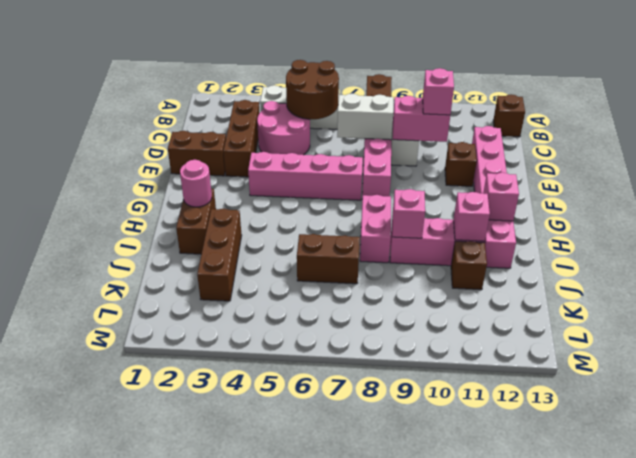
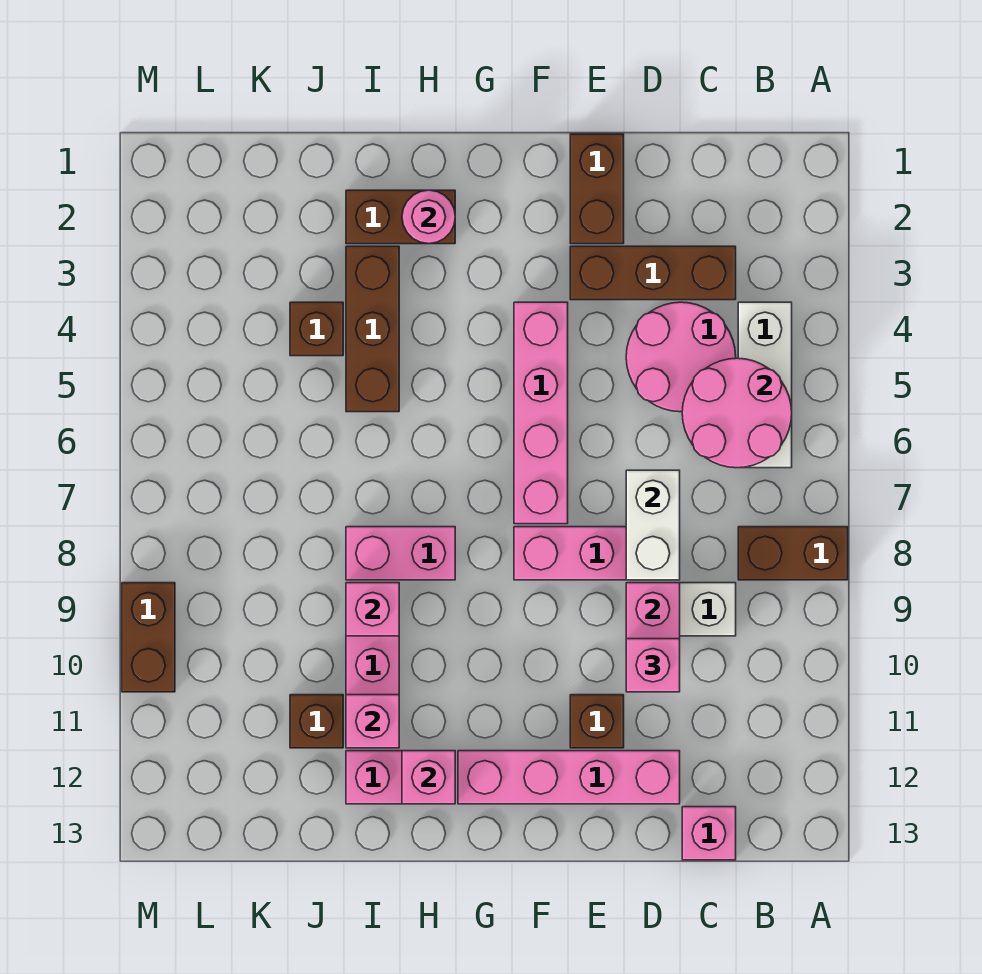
brown round brick B5:C6 level 2 -> pink round brick B5:C6 level 2
brown brick B13 level 1 -> brown brick J4 level 1
none -> pink brick C13 level 1
brown brick I3:K3 level 1 -> brown brick I3:I5 level 1
brown brick J6:J7 level 1 -> brown brick M9:M10 level 1

